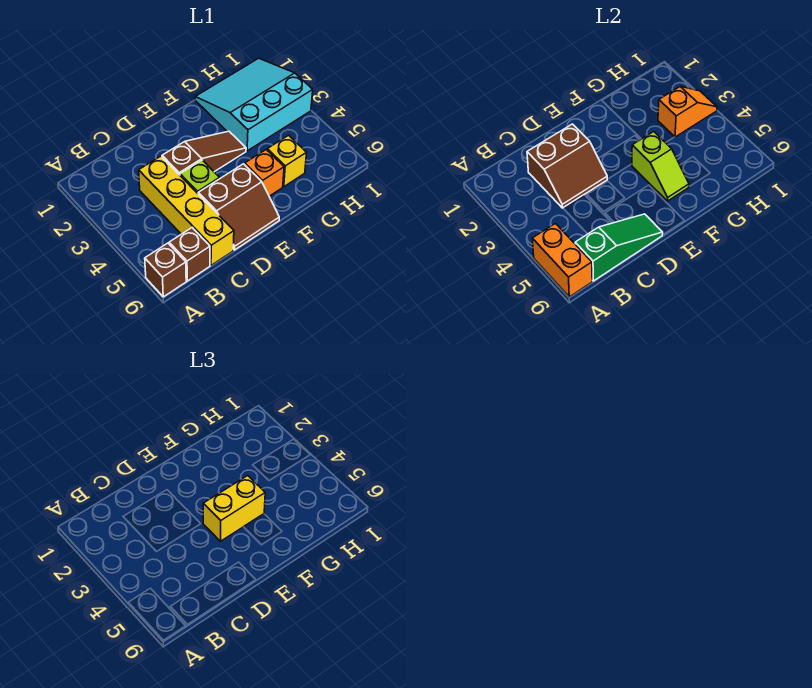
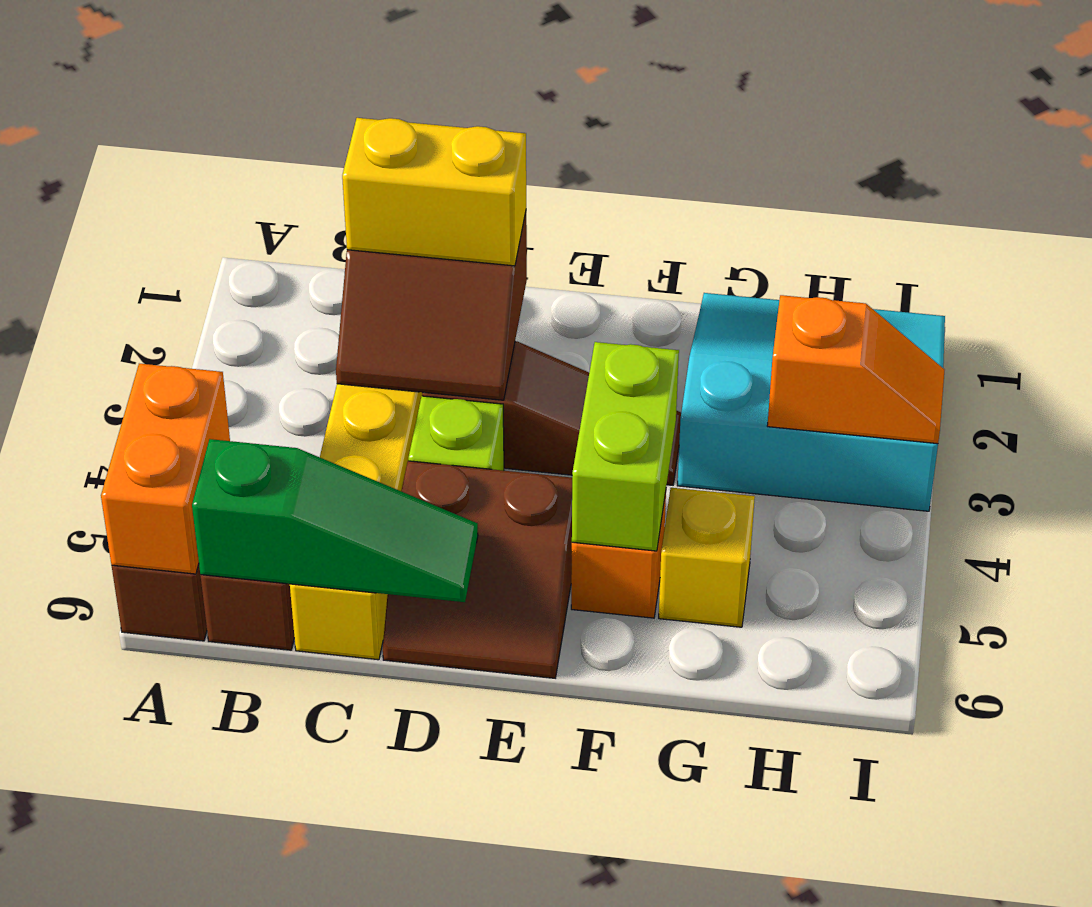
yellow brick E4:F4 level 3 -> yellow brick C2:D2 level 3
lime slope F4:F5 level 2 top 4 -> lime brick F4:F5 level 2

